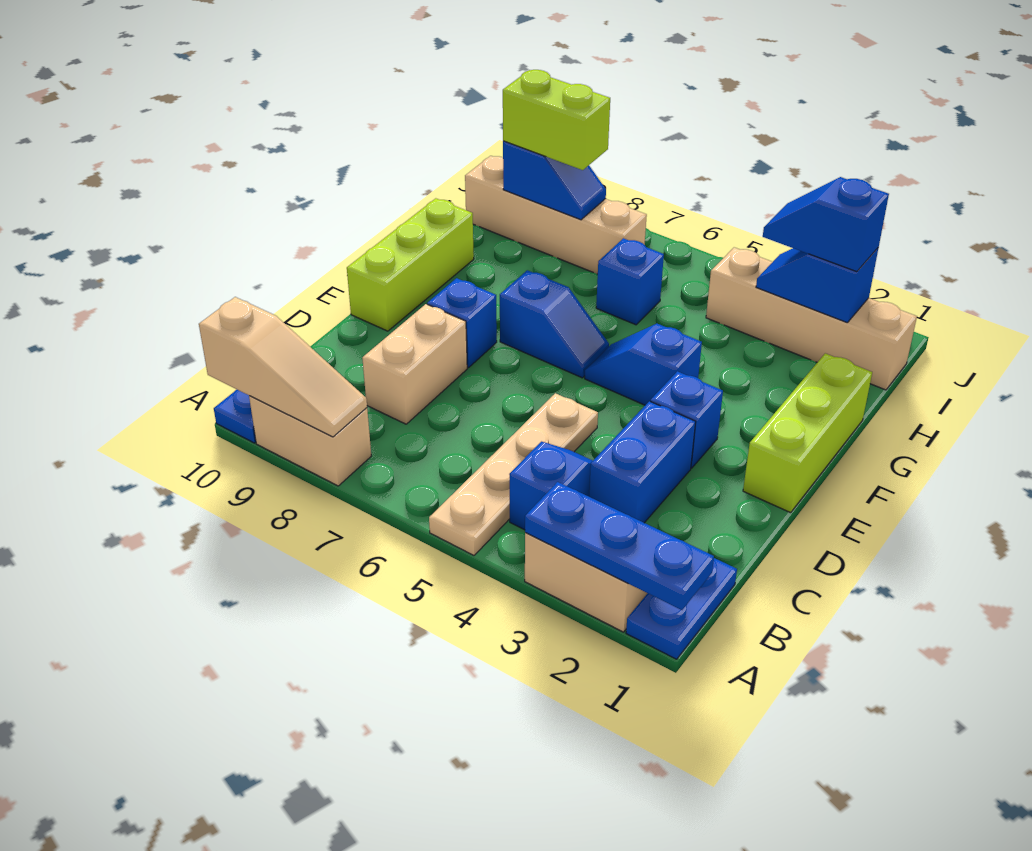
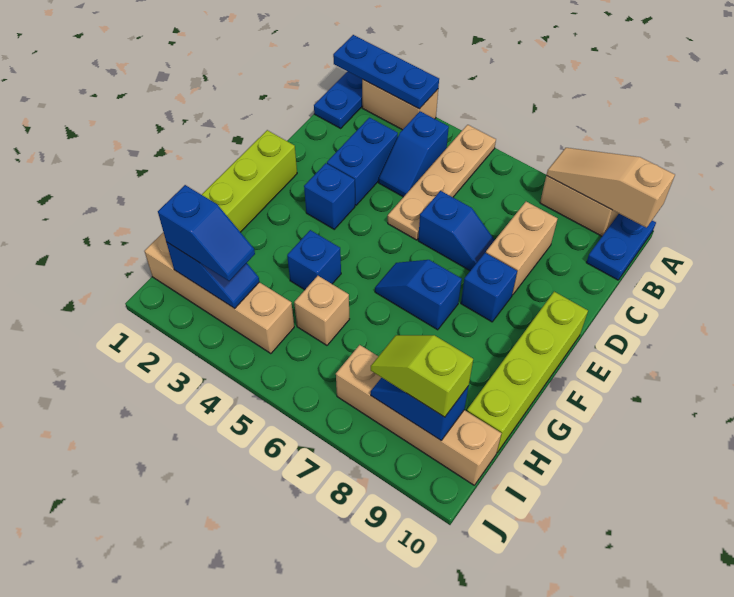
lime brick E10:G10 level 1 -> lime brick E10:H10 level 1
blue slope F4:F5 level 1 top 4 -> blue slope D6:D7 level 1 top 6
none -> tan brick H5 level 1
blue brick H6 level 1 -> blue brick G4 level 1
lime brick I8:I9 level 3 -> lime slope I8:I9 level 3 top 9

